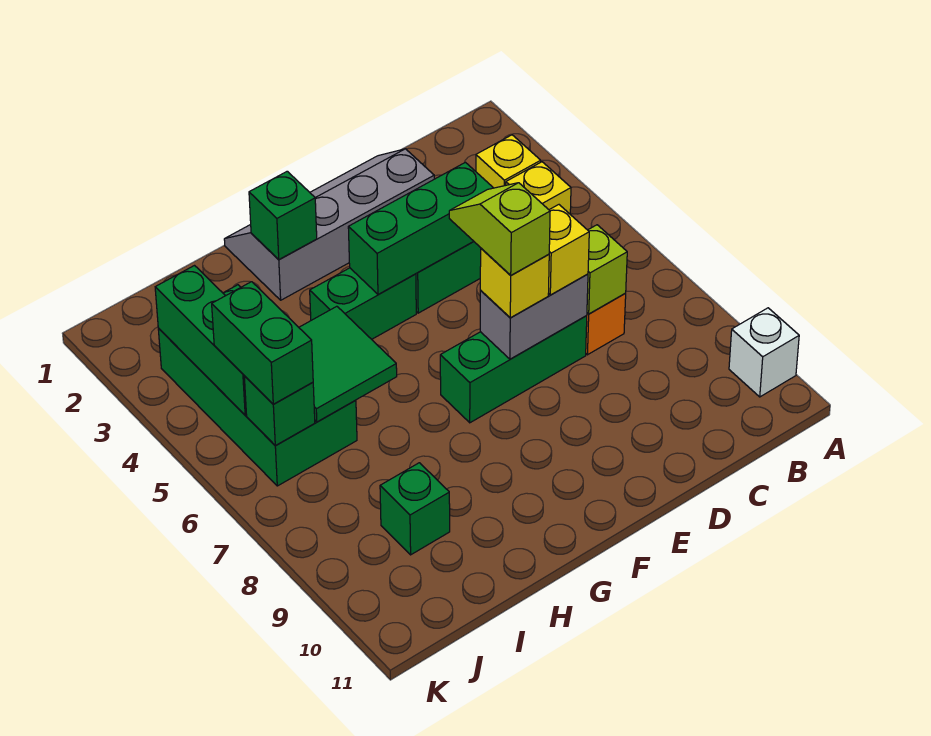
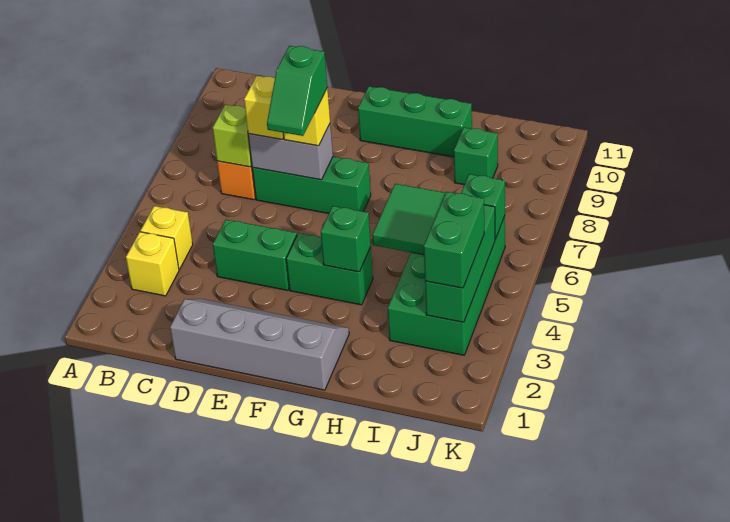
white brick A10 level 1 -> none
grey slope D1:G2 level 1 top 2 -> grey slope D1:G2 level 1 top 1
green brick D4:F4 level 2 -> green brick F10:H10 level 1
lime slope E6:E7 level 4 top 7 -> green slope E6:E7 level 4 top 7
green brick G2 level 2 -> green brick G4 level 2
green brick J5:J6 level 3 -> green brick J3:J4 level 3

